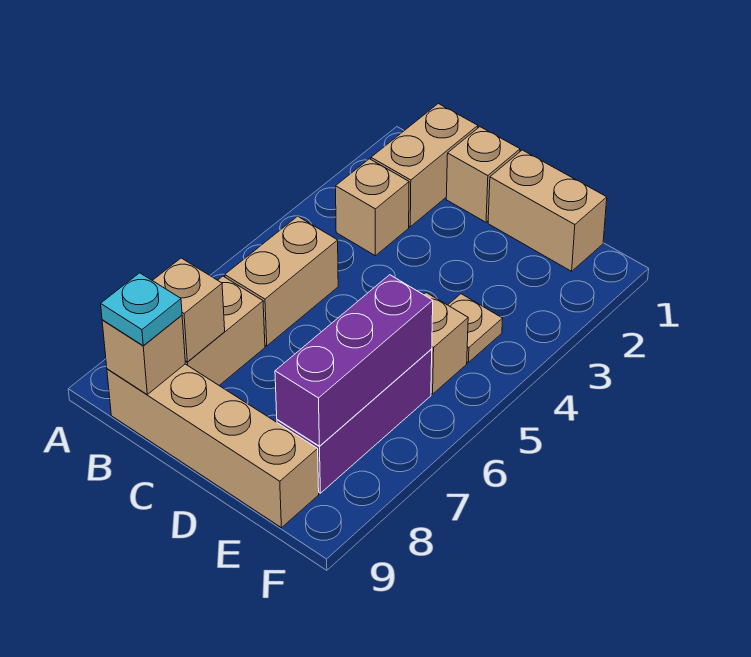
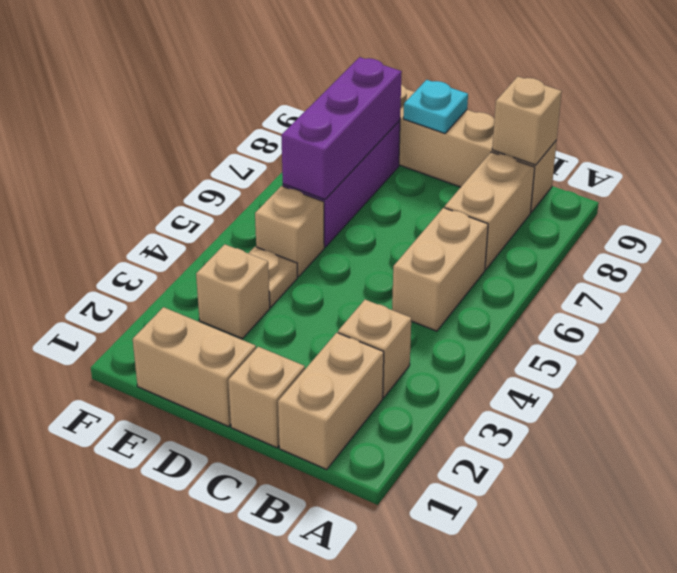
tan brick B8 level 2 -> tan brick E3 level 1
cyan plate B9 level 3 -> cyan plate D9 level 2

